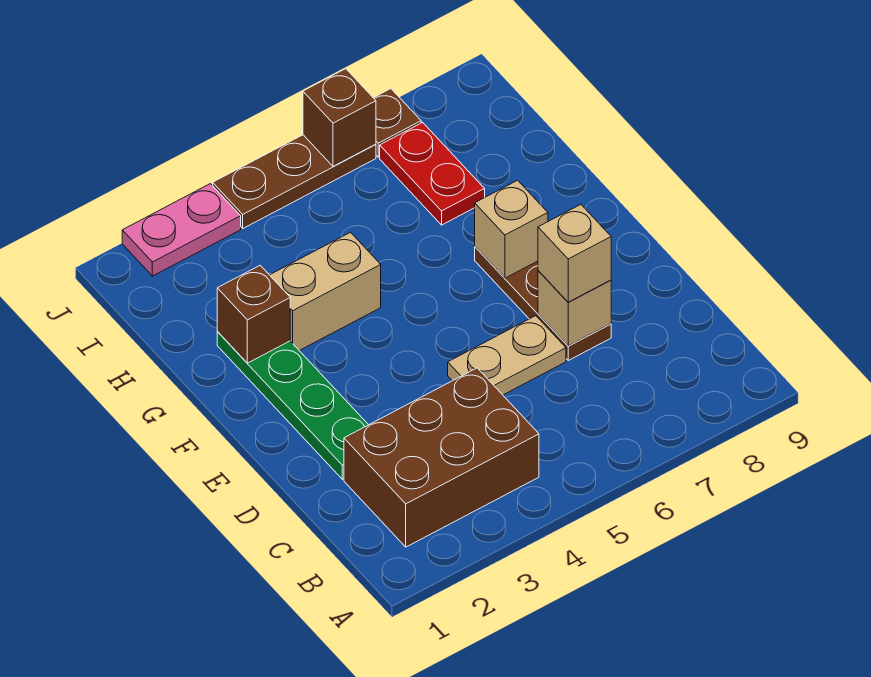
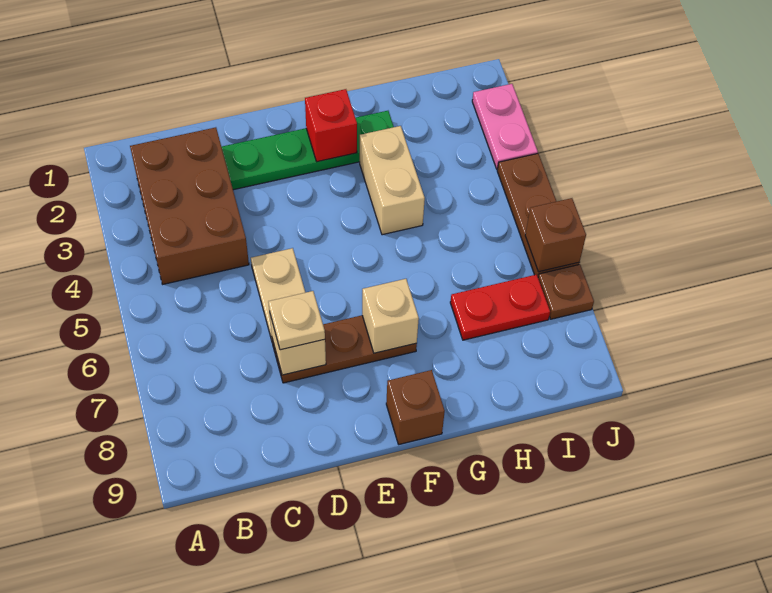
tan brick D7 level 3 -> tan plate D7 level 3
none -> red brick F2 level 2
brown brick G2 level 2 -> brown brick F9 level 1

